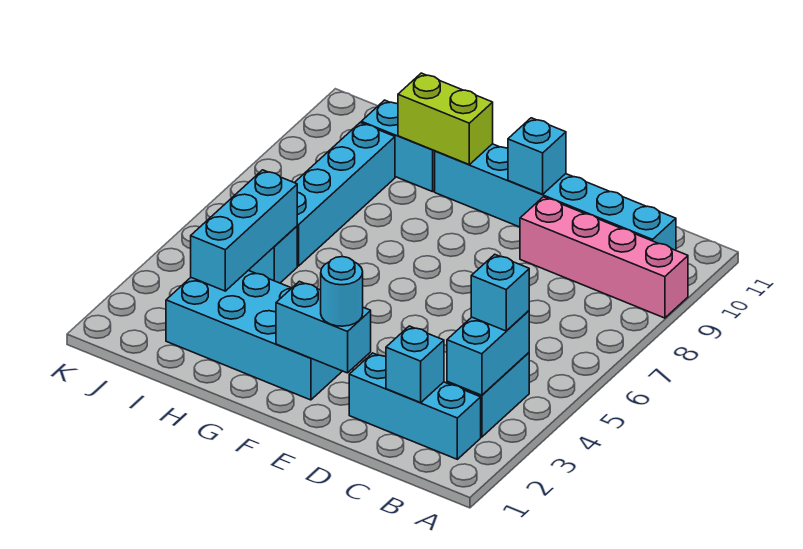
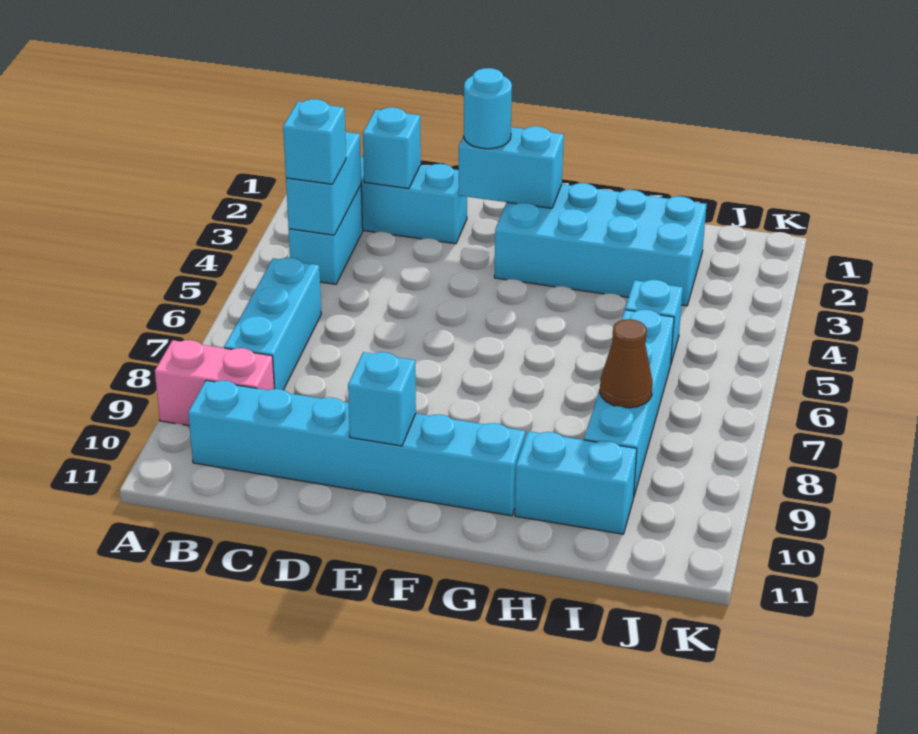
pink brick A9:D9 level 1 -> pink brick A9:B9 level 1
lime brick G10:H10 level 2 -> none
cyan brick I3:I5 level 2 -> cyan brick B6:B8 level 1
none -> brown cone I8 level 2

